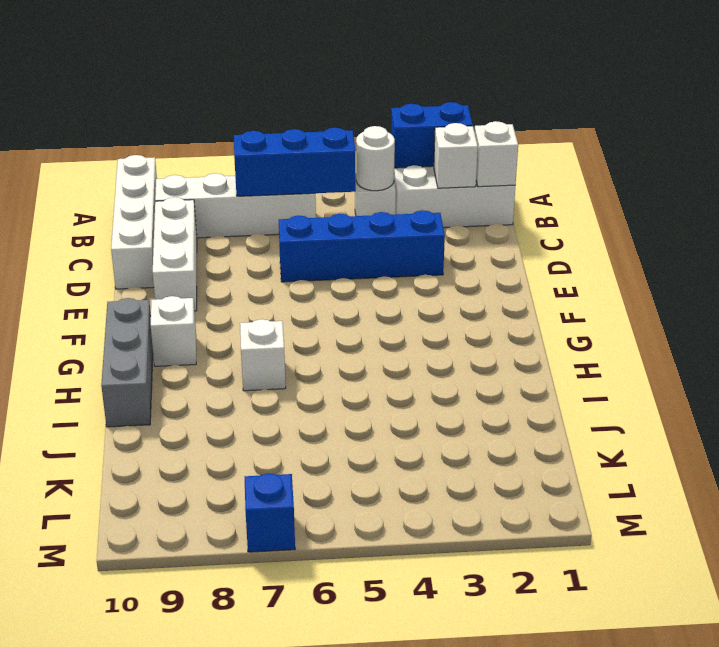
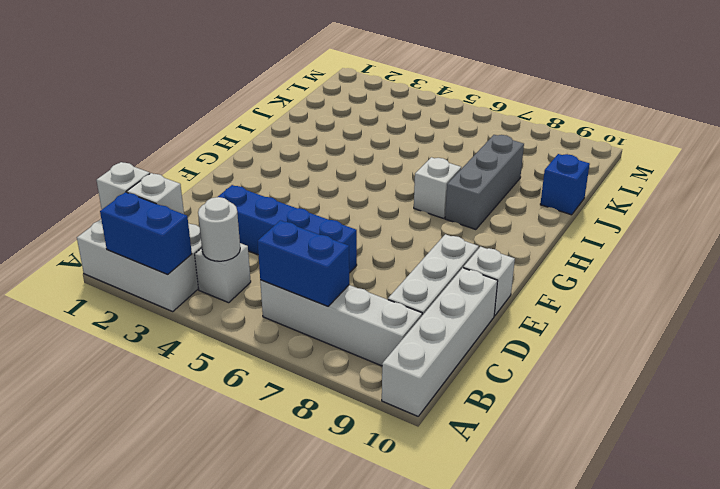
blue brick B5:B7 level 2 -> blue brick B6:B7 level 2
white brick G9 level 1 -> white brick E10 level 1
grey brick G10:I10 level 1 -> grey brick H8:J8 level 1
blue brick M7 level 1 -> blue brick J10 level 1

